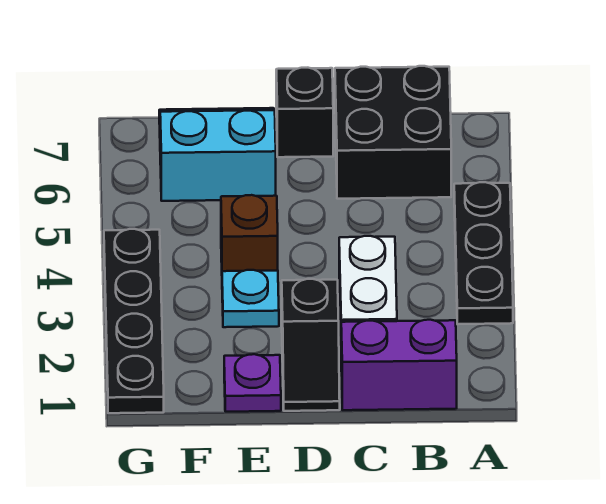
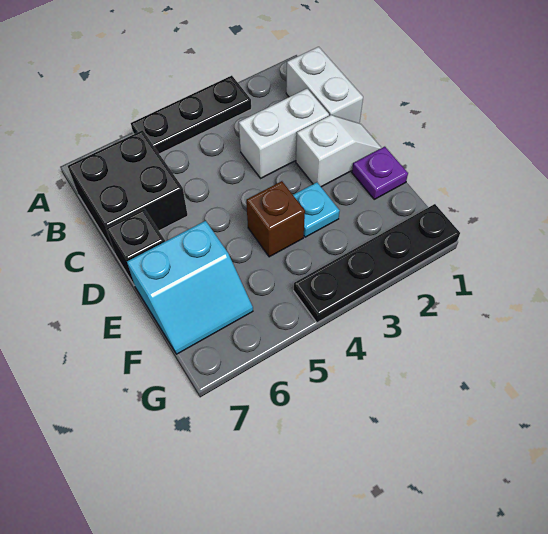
purple brick B1:C1 level 1 -> white brick B1:C1 level 1
black slope D1:D2 level 1 top 2 -> white slope D1:D2 level 1 top 2
cyan slope E6:F7 level 1 top 6 -> cyan slope E6:F7 level 1 top E

